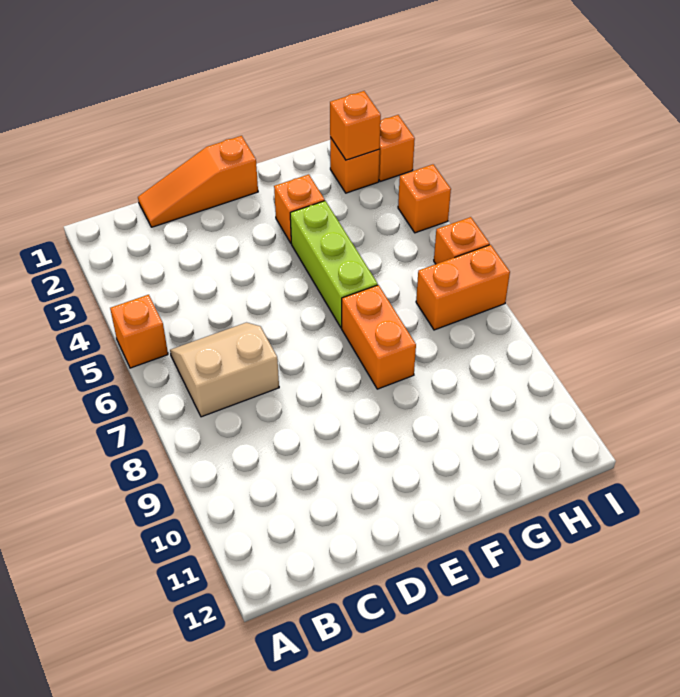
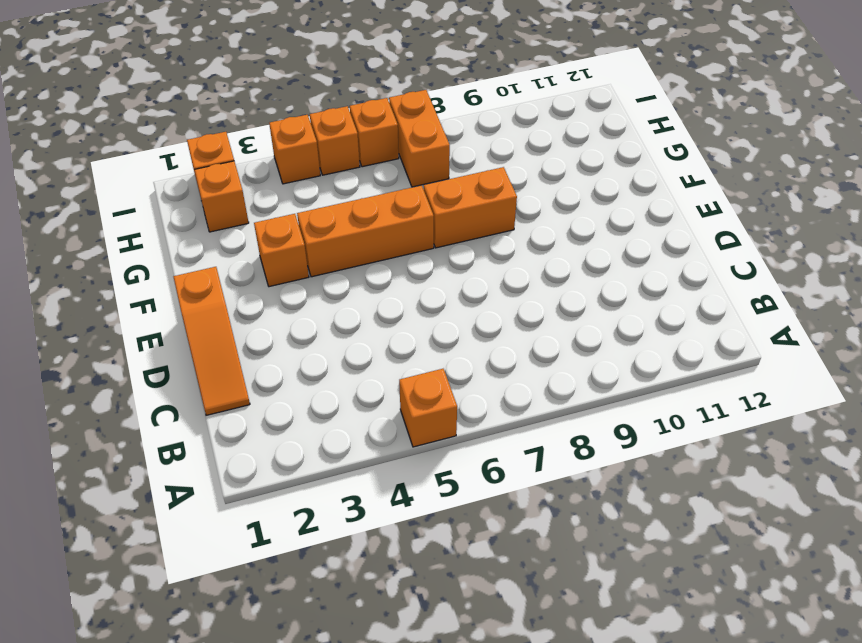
tan slope B6:C7 level 1 top 7 -> none
lime brick F4:F6 level 1 -> orange brick F4:F6 level 1
orange brick H2 level 2 -> orange brick I5 level 1

